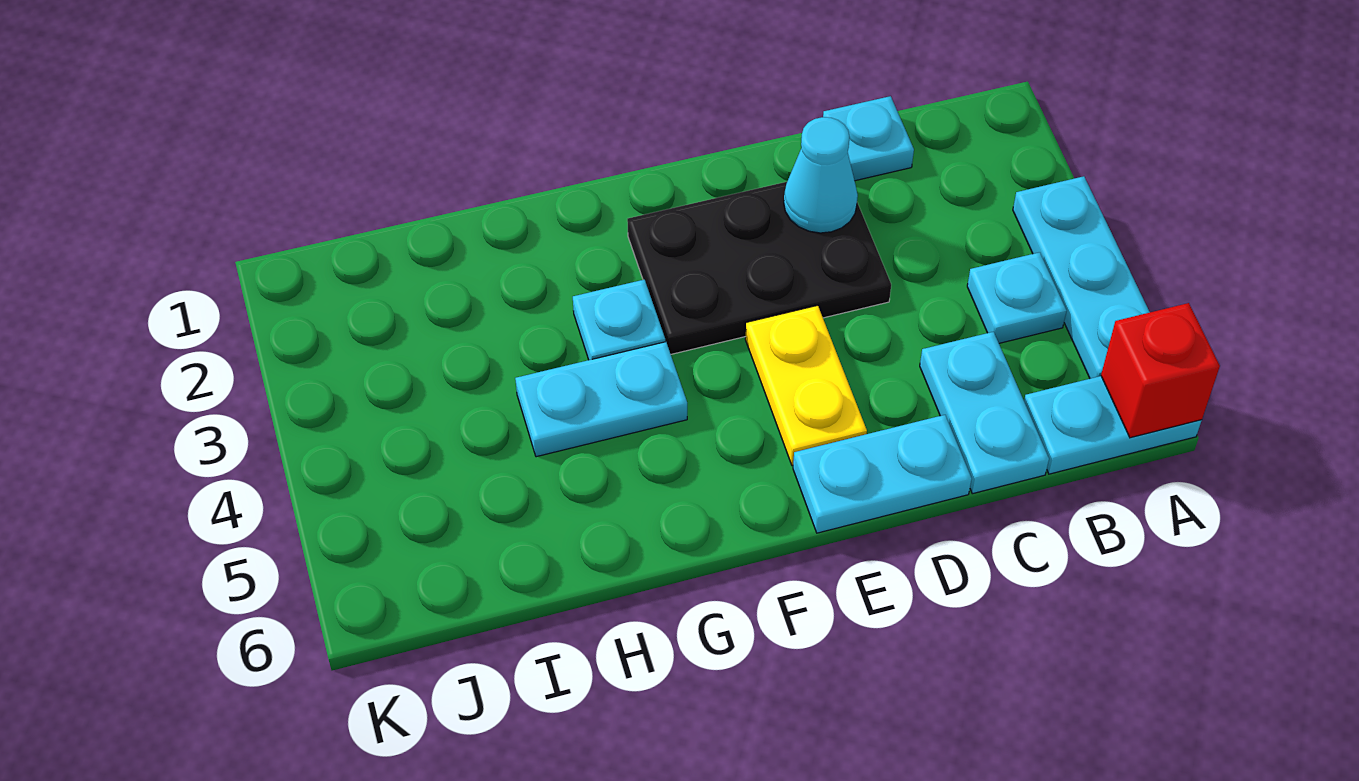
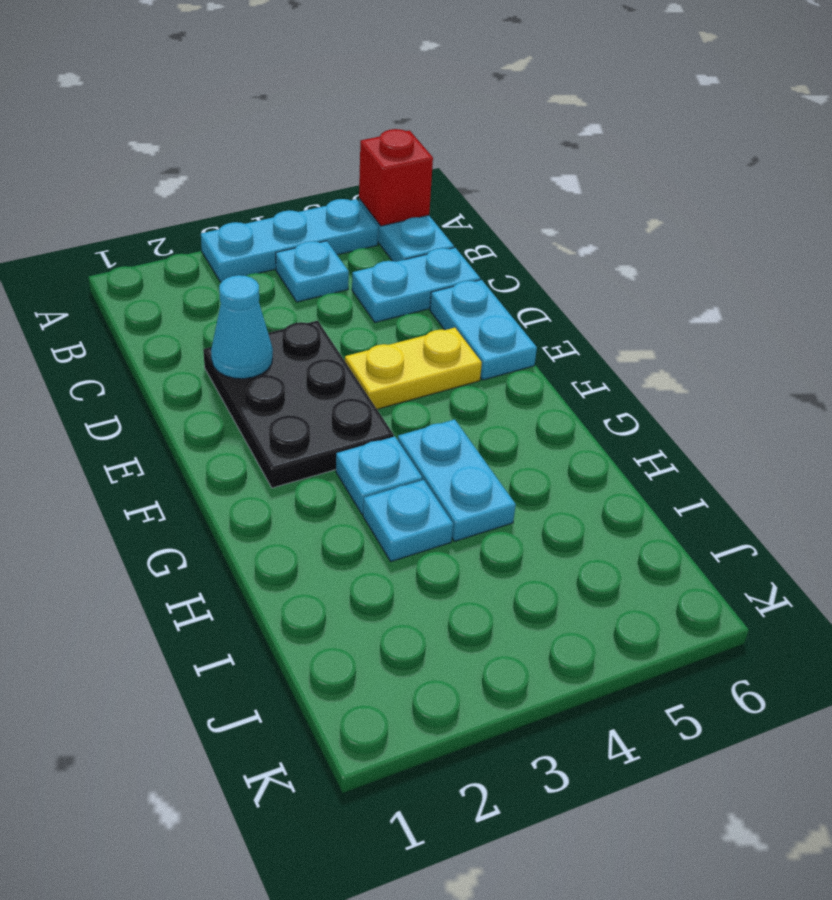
cyan plate C1 level 1 -> cyan plate H3 level 1

